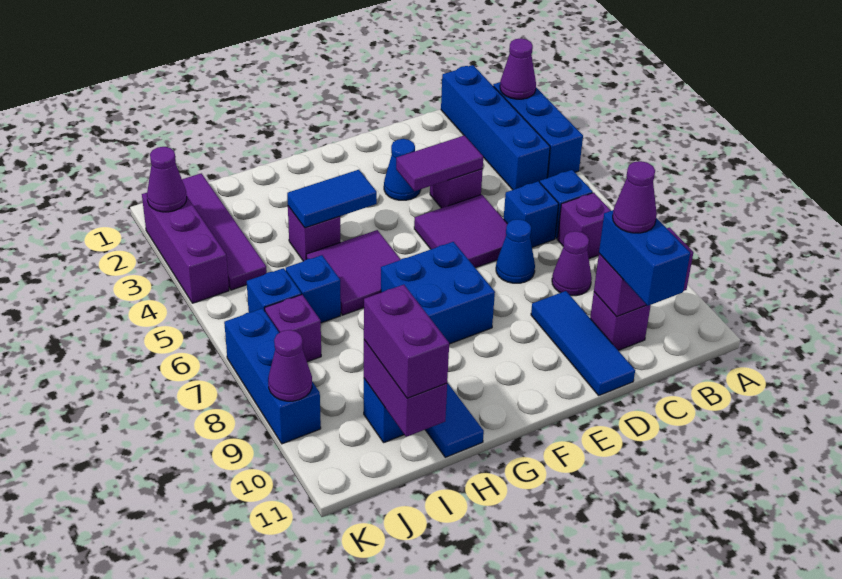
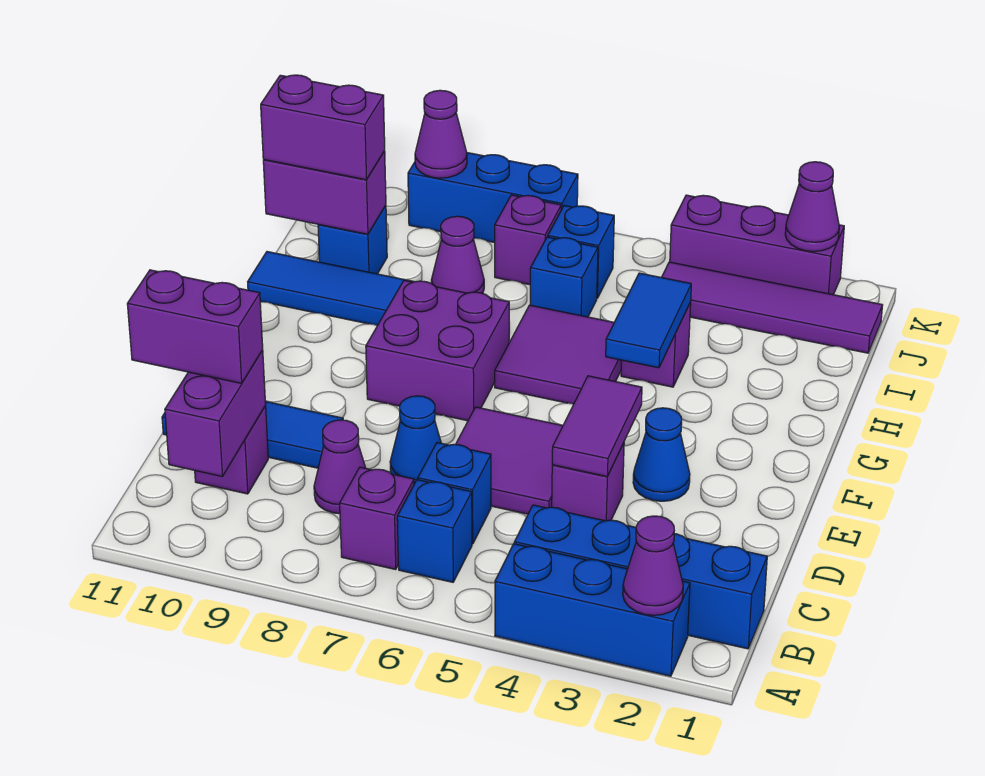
blue brick C10:C11 level 3 -> purple brick C10:C11 level 3
purple cone C10 level 4 -> purple cone I8 level 1
blue brick F7:G8 level 1 -> purple brick F7:G8 level 1

